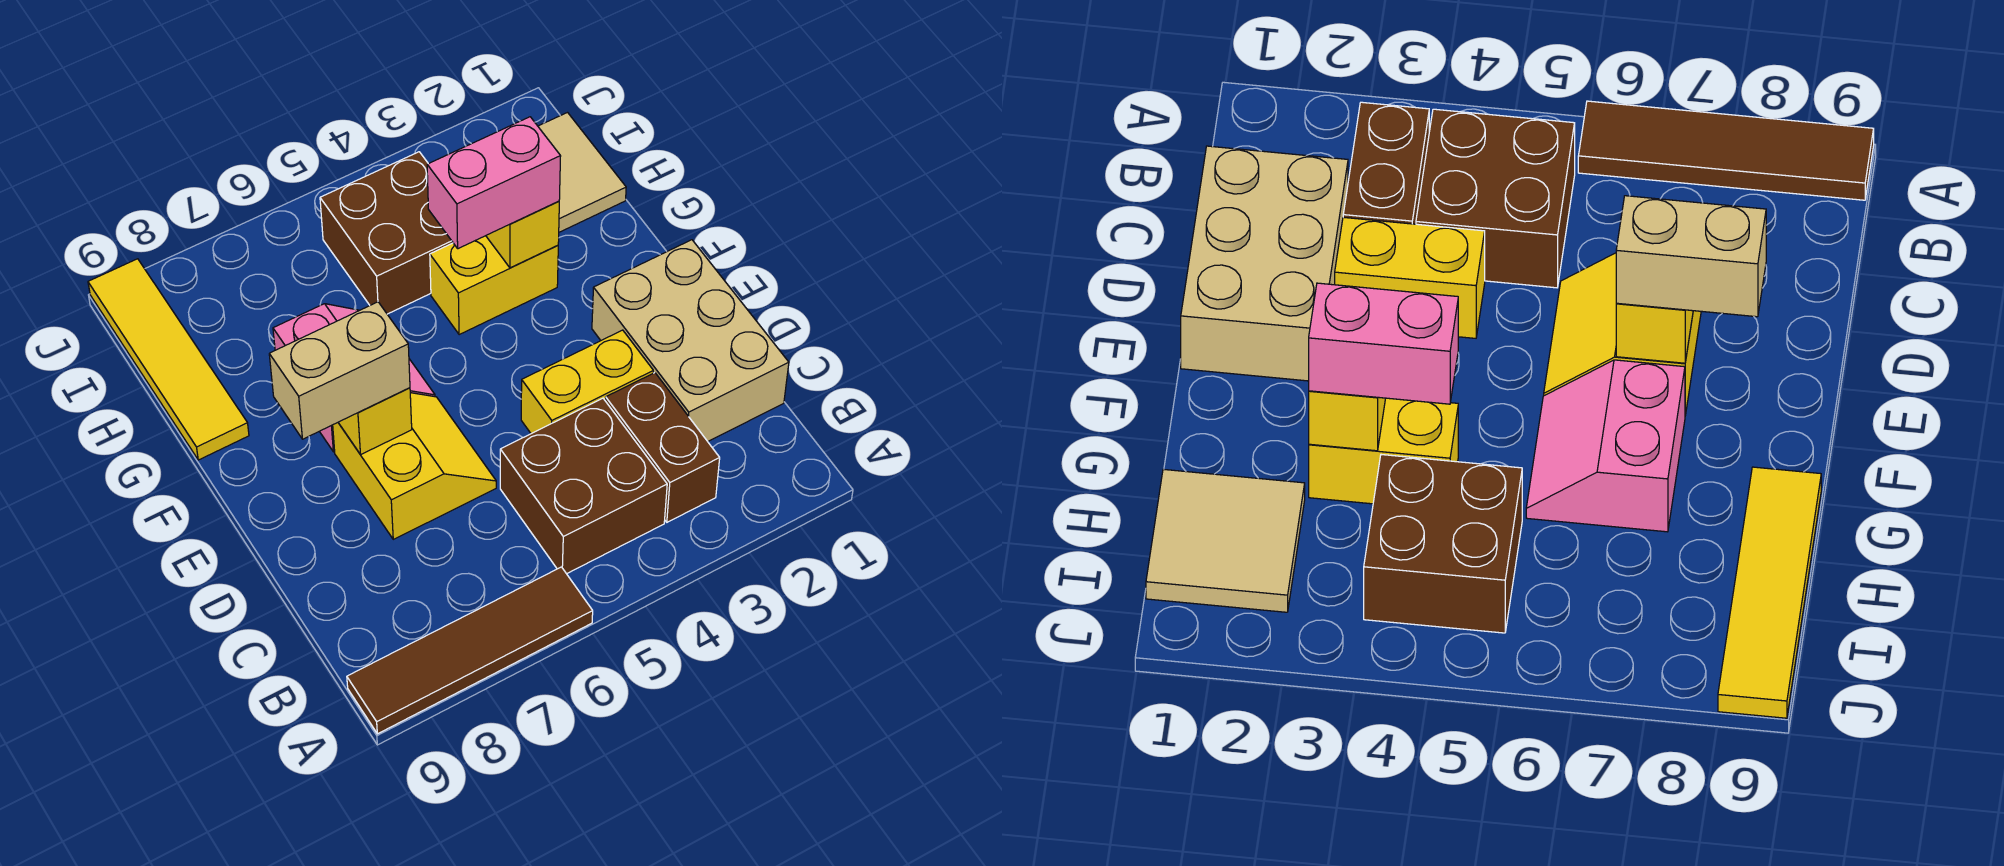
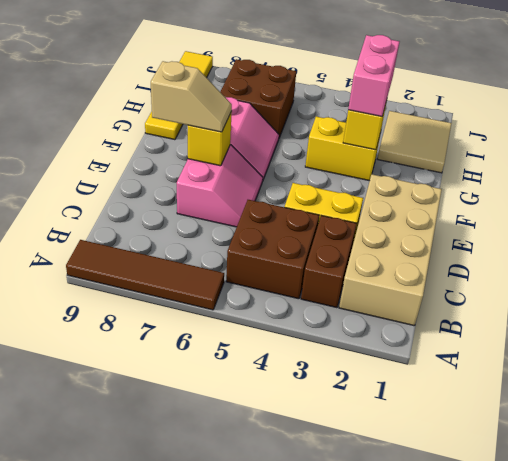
tan brick C1:E2 level 1 -> tan brick B1:E2 level 1
yellow slope D6:E7 level 1 top 7 -> pink slope D6:E7 level 1 top 7
tan brick E7:E8 level 3 -> tan slope E7:E8 level 3 top 8
pink brick G3:G4 level 3 -> pink brick G3:H3 level 3
brown brick H4:I5 level 1 -> brown brick H6:I7 level 1

